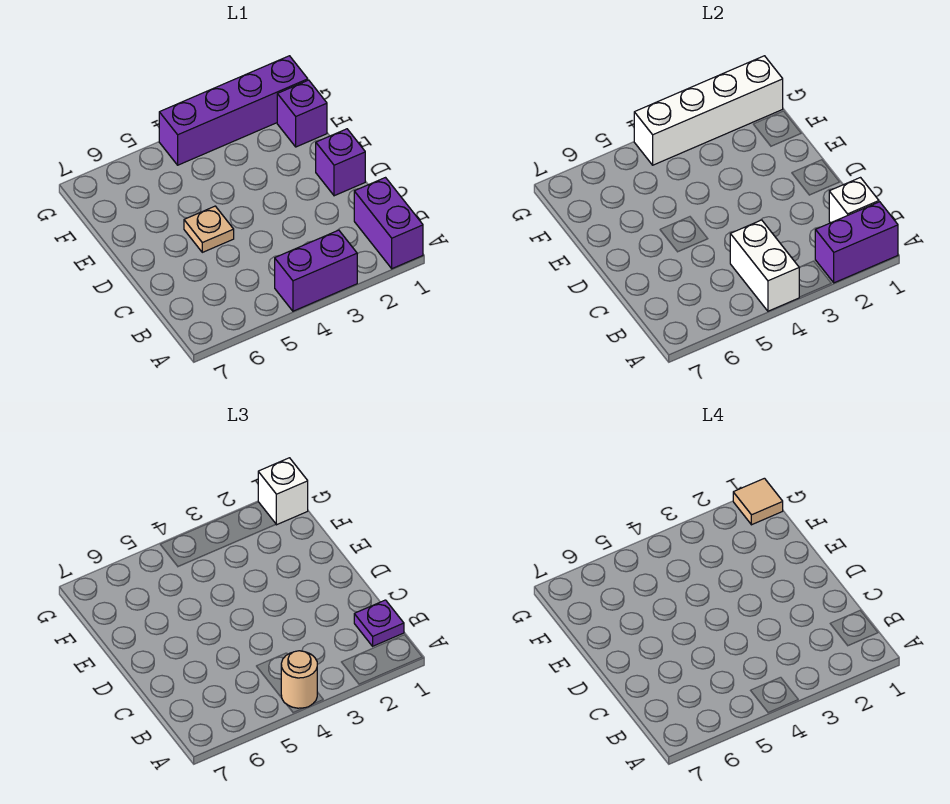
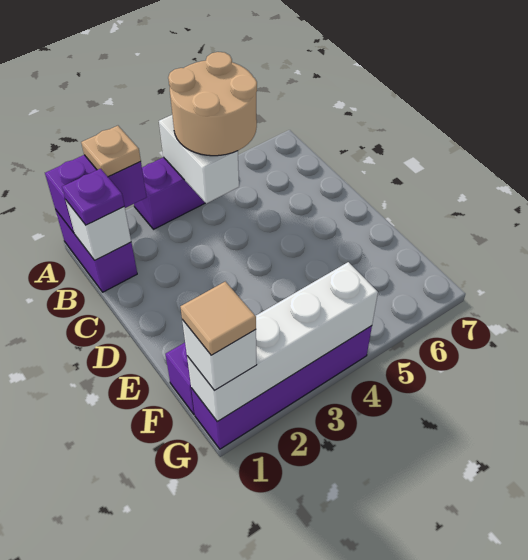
tan round brick A4 level 3 -> tan round brick A4:B5 level 3
purple brick D1 level 1 -> none
tan plate D5 level 1 -> tan plate A2 level 3

